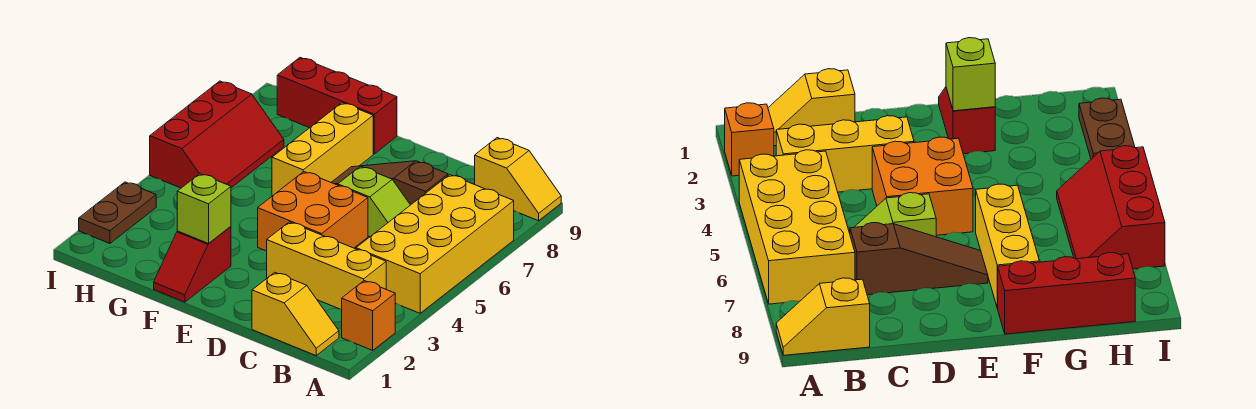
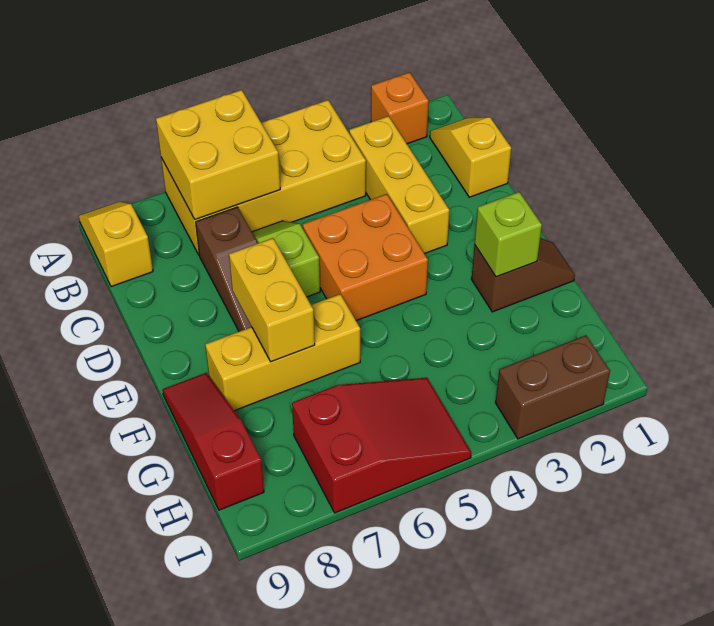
none -> yellow brick A6:B7 level 2
none -> yellow brick E7:F7 level 2
red slope F1:F2 level 1 top 2 -> brown slope F1:F2 level 1 top 2
red brick F9:H9 level 1 -> red slope F9:H9 level 1 top H
red slope H5:I7 level 1 top I -> red slope H5:I7 level 1 top 7
brown plate I2:I3 level 1 -> brown brick I2:I3 level 1

